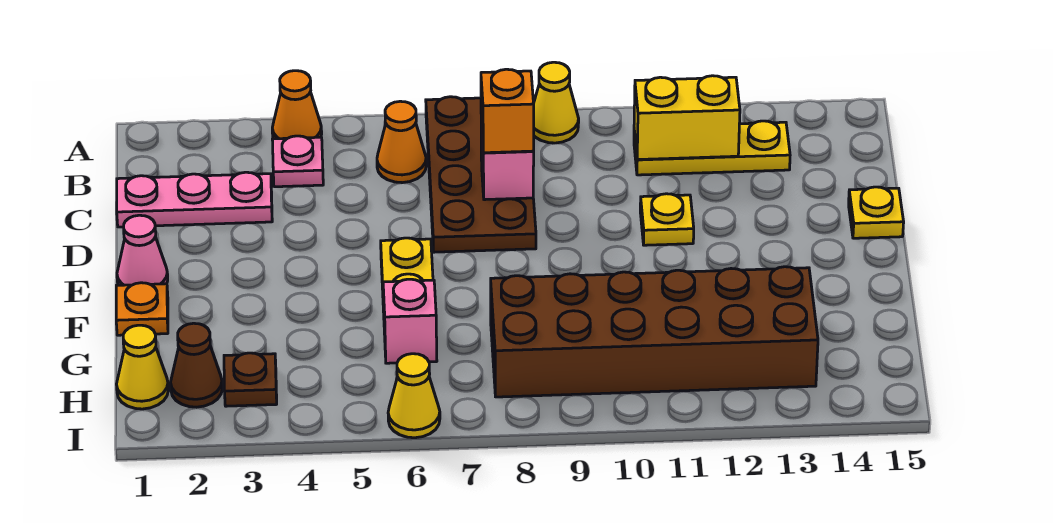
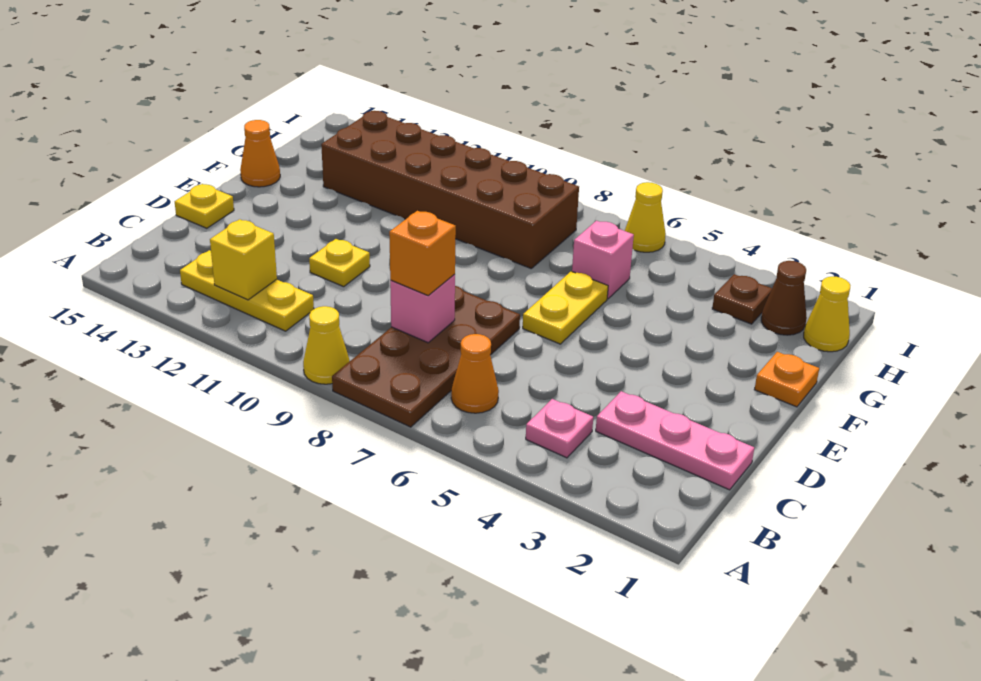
orange cone A4 level 1 -> orange cone F15 level 1
yellow brick B11:B12 level 2 -> yellow brick B12 level 2
pink cone E1 level 1 -> none

